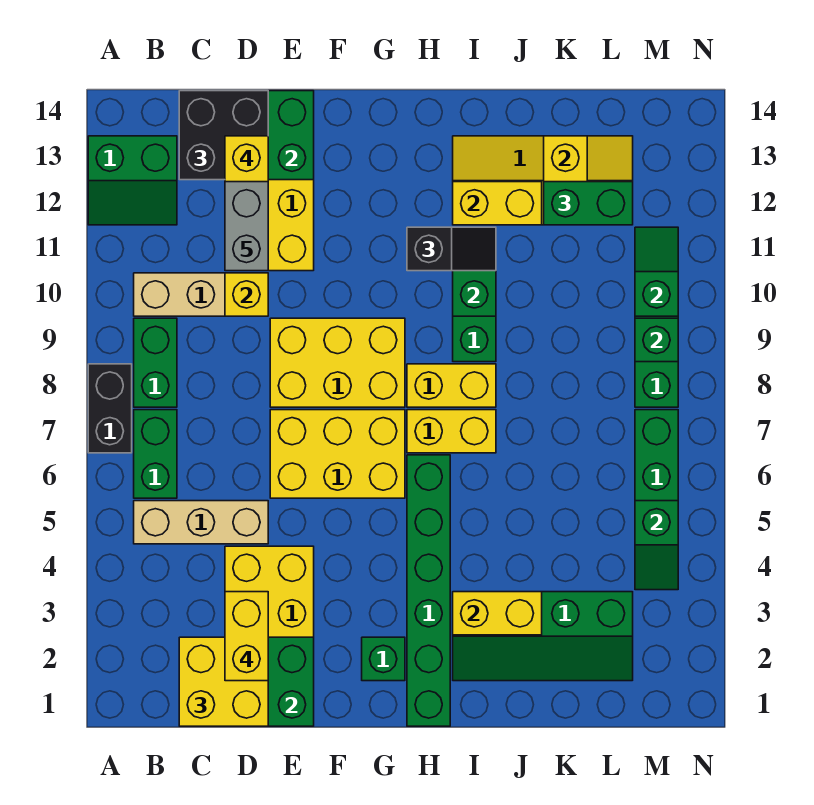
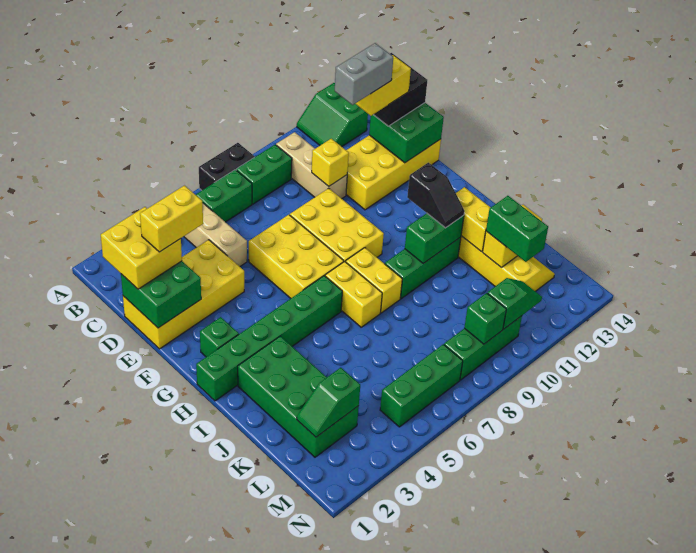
green slope I2:L3 level 1 top 3 -> green brick I2:L3 level 1
yellow brick I3:J3 level 2 -> none
green slope M4:M5 level 2 top 5 -> green slope L2:L3 level 2 top 3

